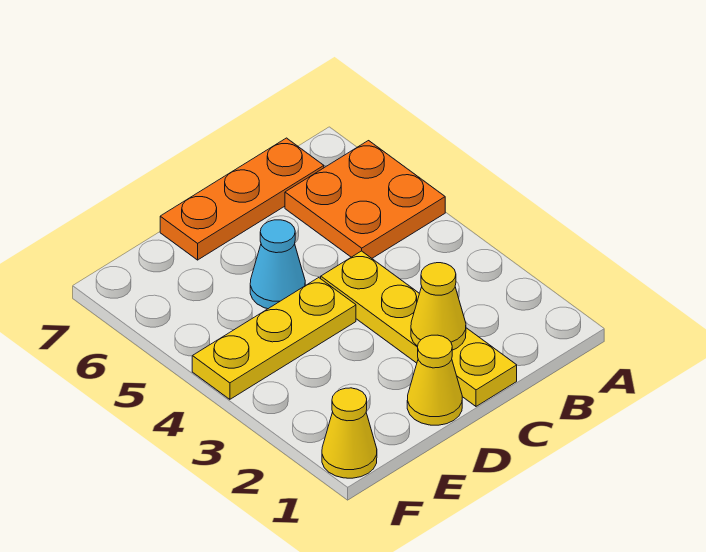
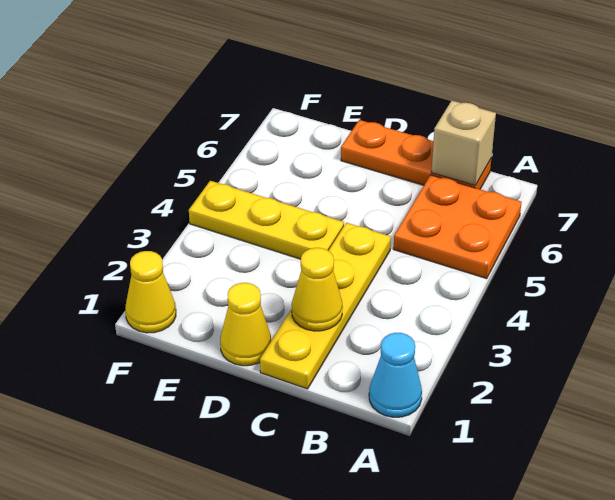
none -> tan brick B7 level 2
cyan cone D5 level 1 -> cyan cone A1 level 1

